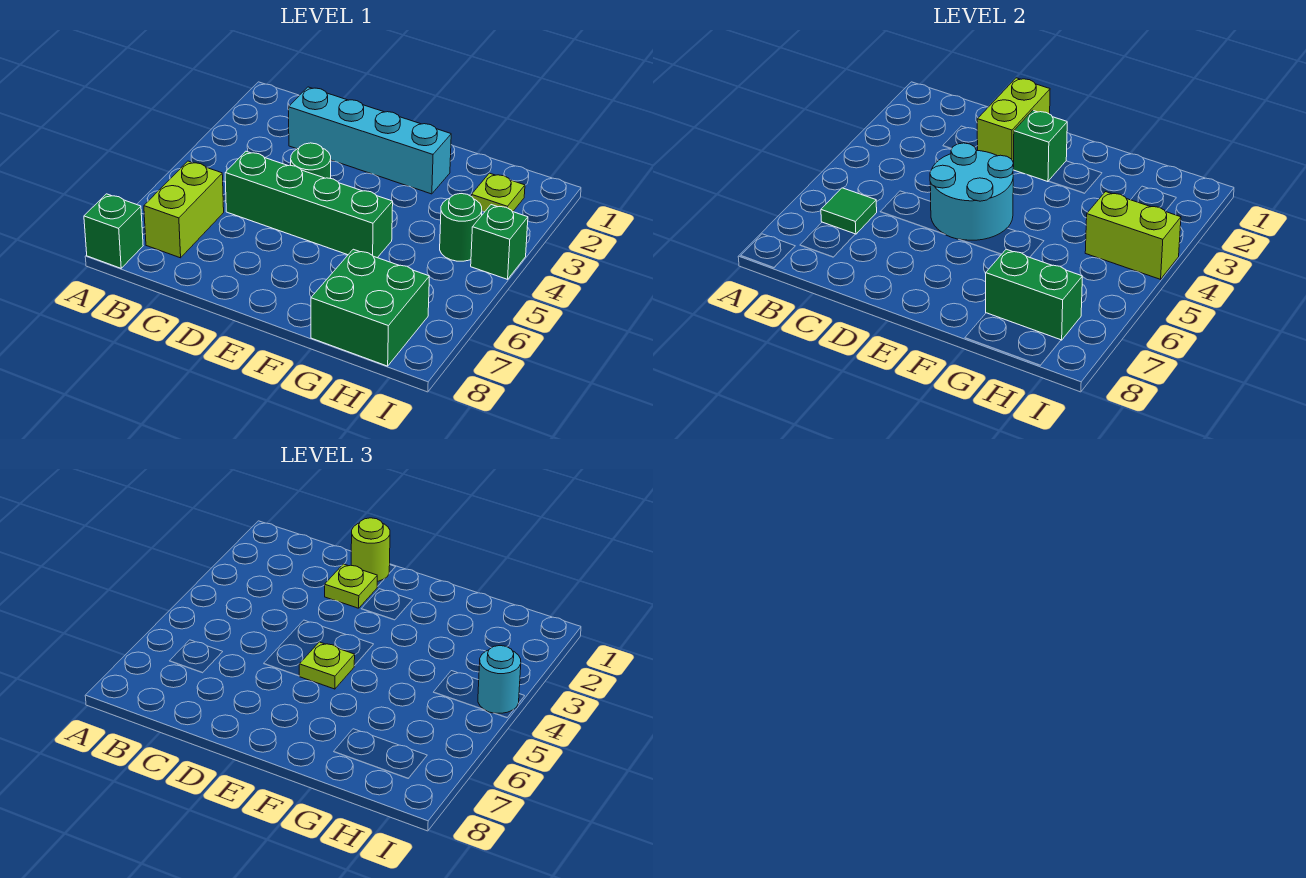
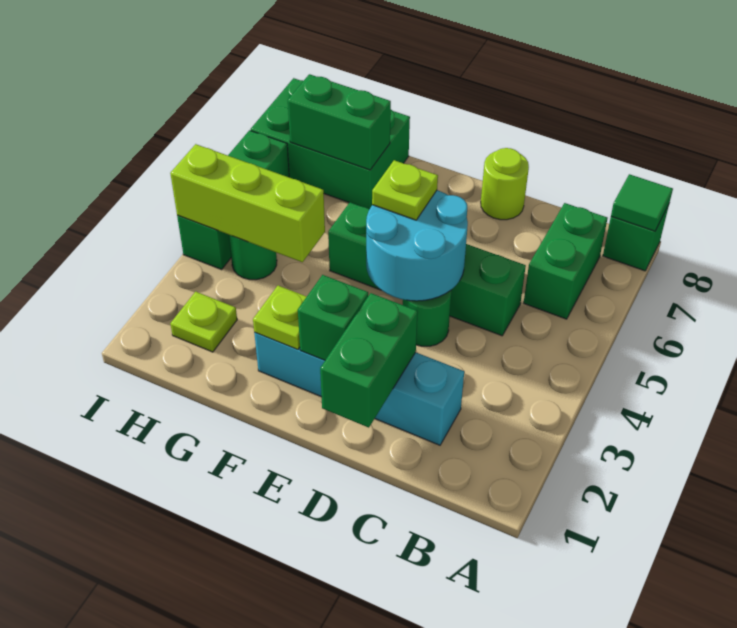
lime brick B6:B7 level 1 -> green brick B6:B7 level 1
green tile B6 level 2 -> green tile A8 level 2
lime brick D1:D2 level 2 -> green brick D1:D2 level 2
lime round brick D1 level 3 -> lime round brick D8 level 1
lime plate D2 level 3 -> lime plate F2 level 2
green brick G7:H8 level 1 -> green brick G7:I8 level 1
lime brick H4:I4 level 2 -> lime brick G4:I4 level 2
green brick I4 level 1 -> green brick I4:I6 level 1
cyan round brick I4 level 3 -> none

